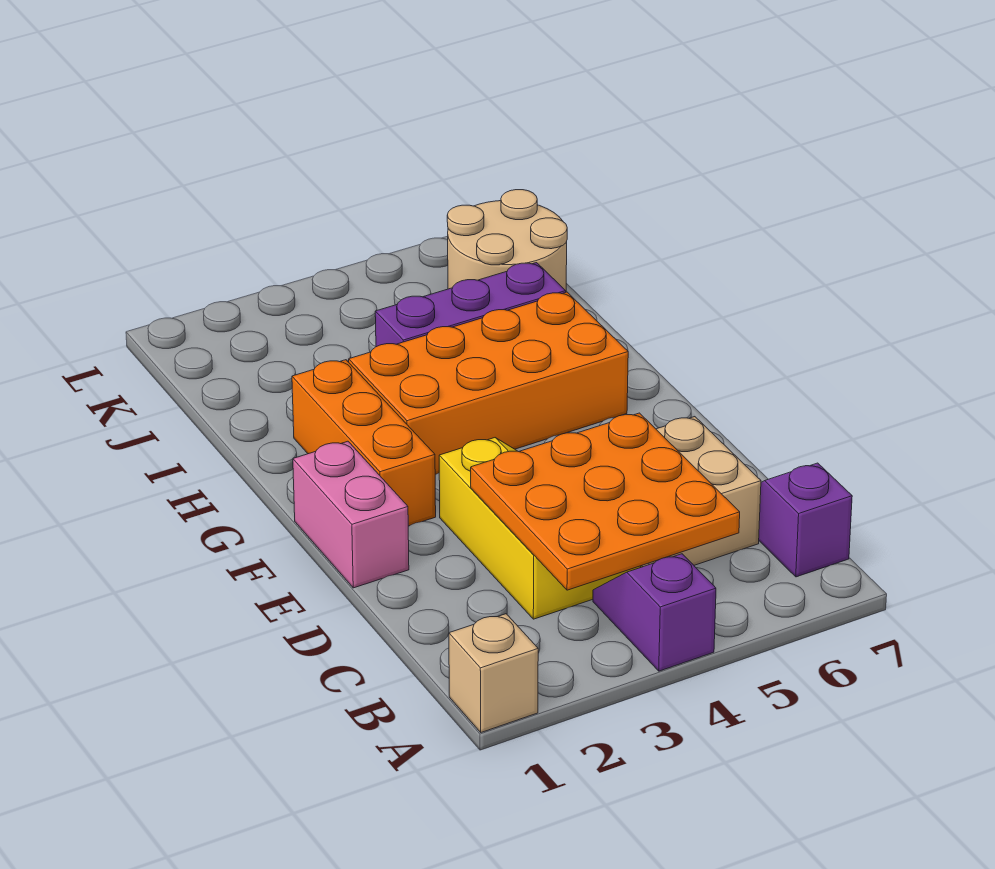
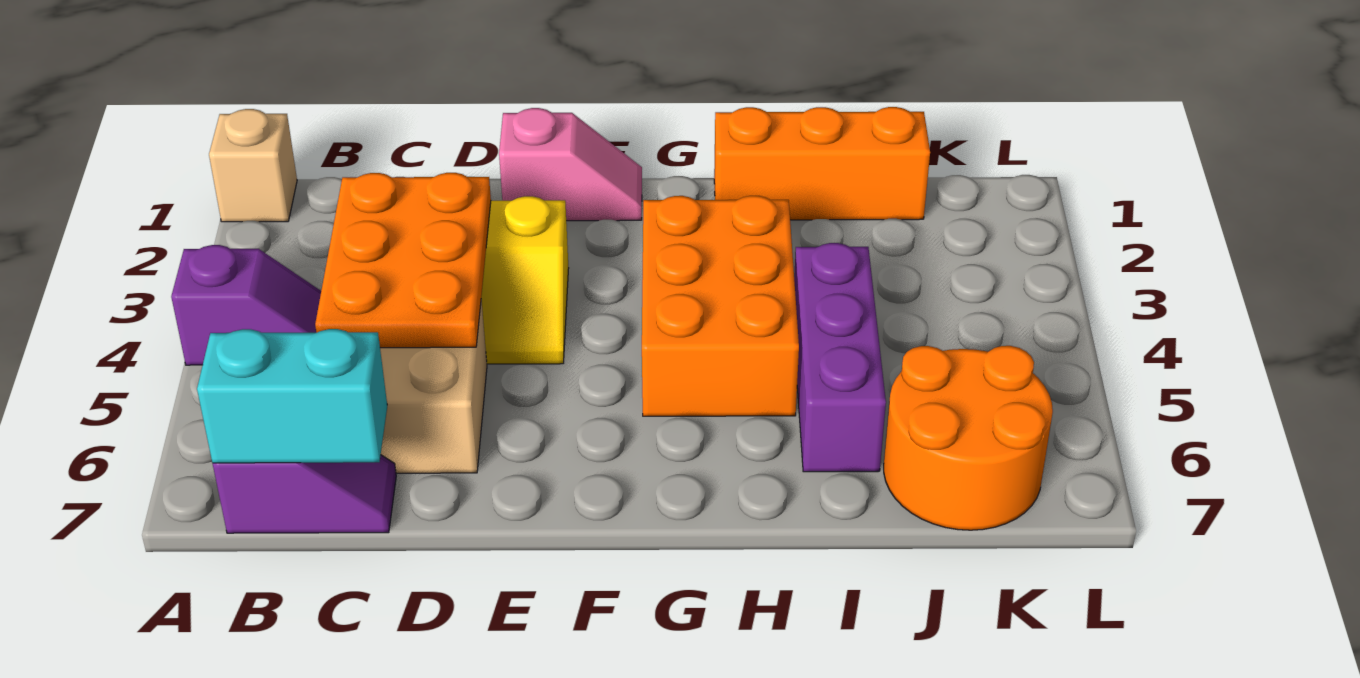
orange plate B3:D5 level 2 -> orange plate C3:D5 level 2
none -> cyan brick B7:C7 level 2
pink brick E1:F1 level 1 -> pink slope E1:F1 level 1 top E
orange brick F2:H2 level 1 -> orange brick H1:J1 level 1
orange brick G3:H6 level 1 -> orange brick G3:H5 level 1
tan round brick J6:K7 level 1 -> orange round brick J6:K7 level 1

